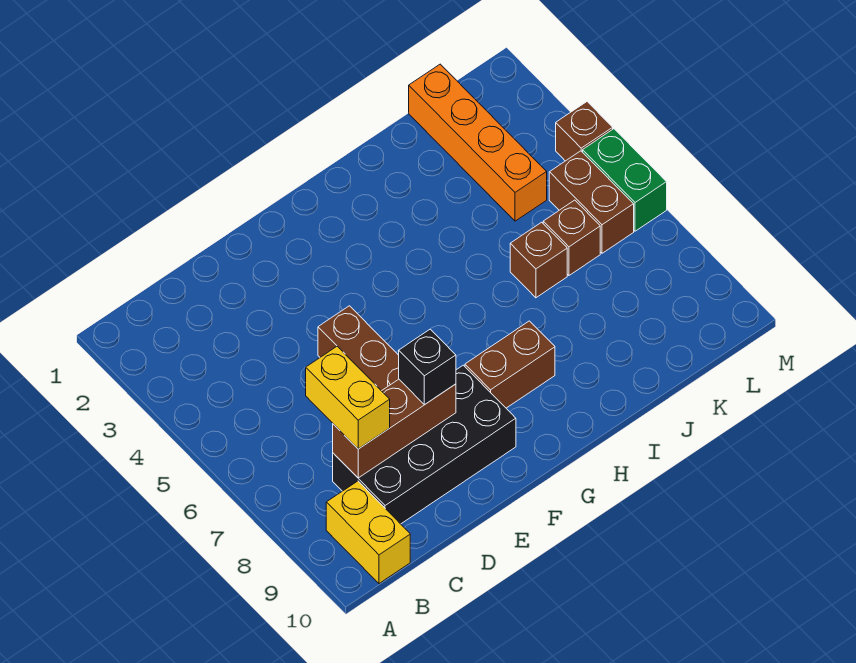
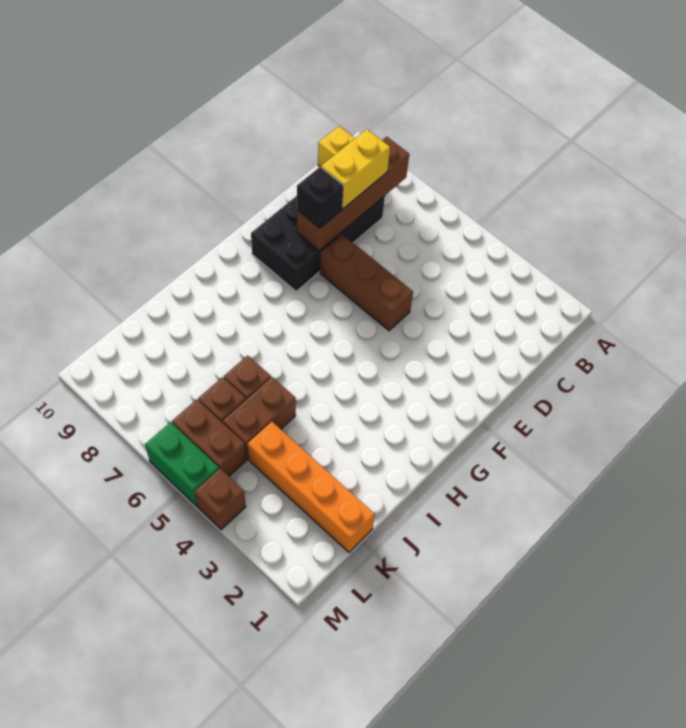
yellow brick C7:C8 level 3 -> yellow brick C8:D8 level 3
brown brick C8:E8 level 2 -> brown brick B8:E8 level 2
brown brick G8:H8 level 1 -> brown brick J5:K5 level 1

